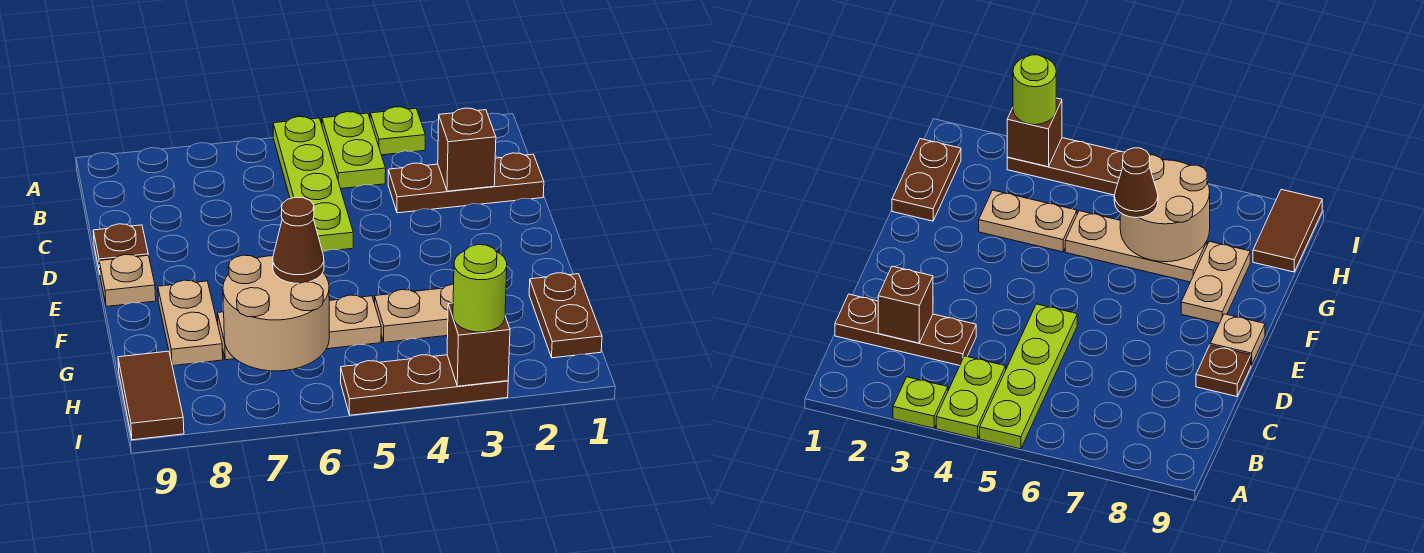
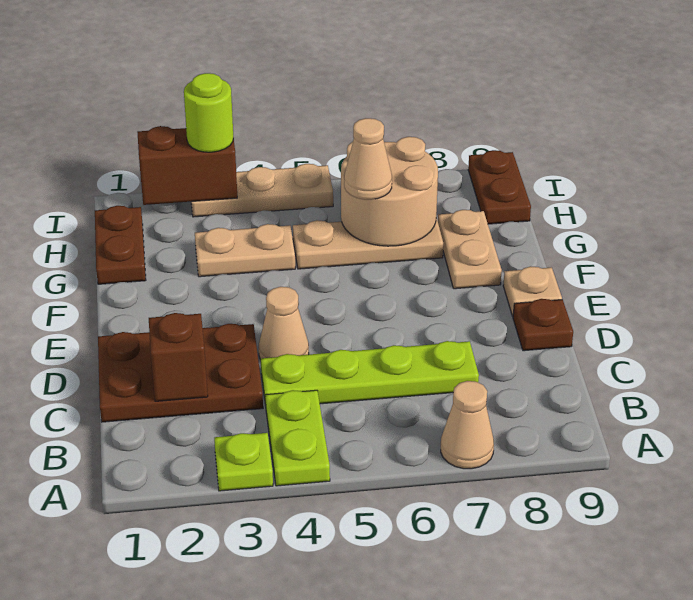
lime plate A5:D5 level 1 -> lime plate C4:C7 level 1
none -> tan cone A7 level 1
brown plate C1:C3 level 1 -> brown plate C1:D3 level 1
none -> tan cone D4 level 1
brown cone G6 level 3 -> tan cone G6 level 3
brown tile H9:I9 level 1 -> brown plate H9:I9 level 1
brown plate I3:I5 level 1 -> tan plate I3:I5 level 1
brown brick I3 level 2 -> brown brick I2:I3 level 2

